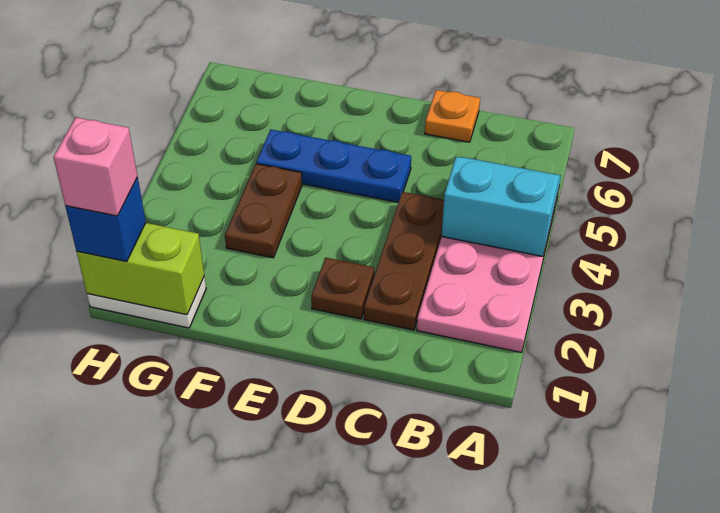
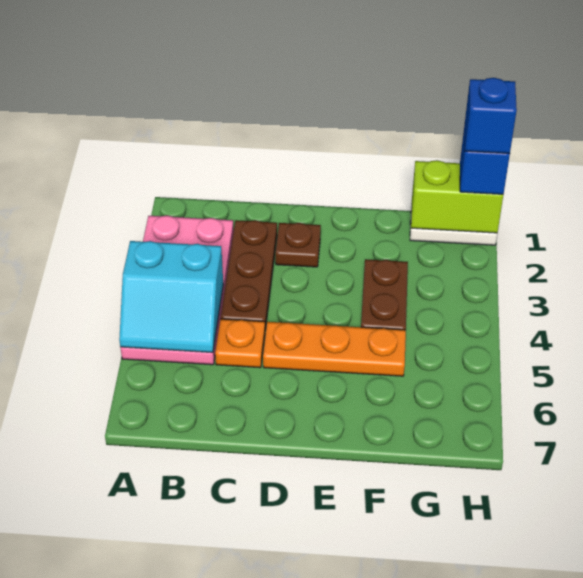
orange plate C7 level 1 -> orange plate C5 level 1
blue plate D5:F5 level 1 -> orange plate D5:F5 level 1
pink brick H1 level 4 -> blue brick H1 level 4

